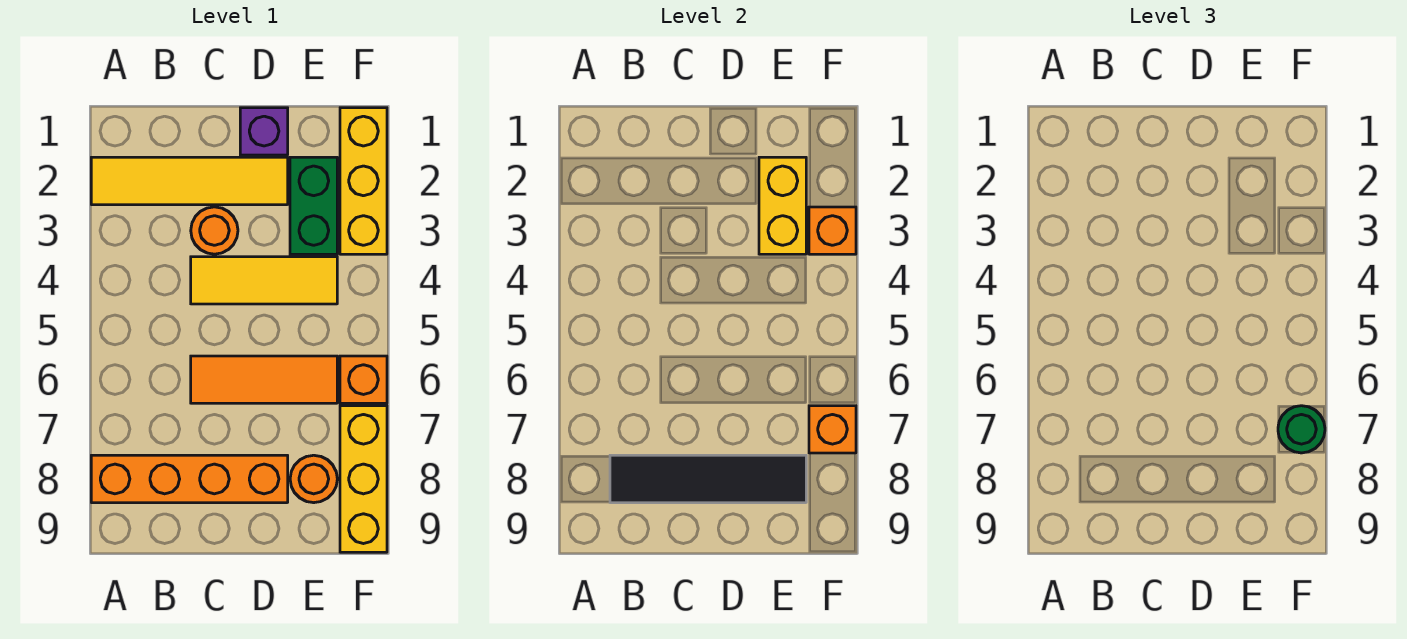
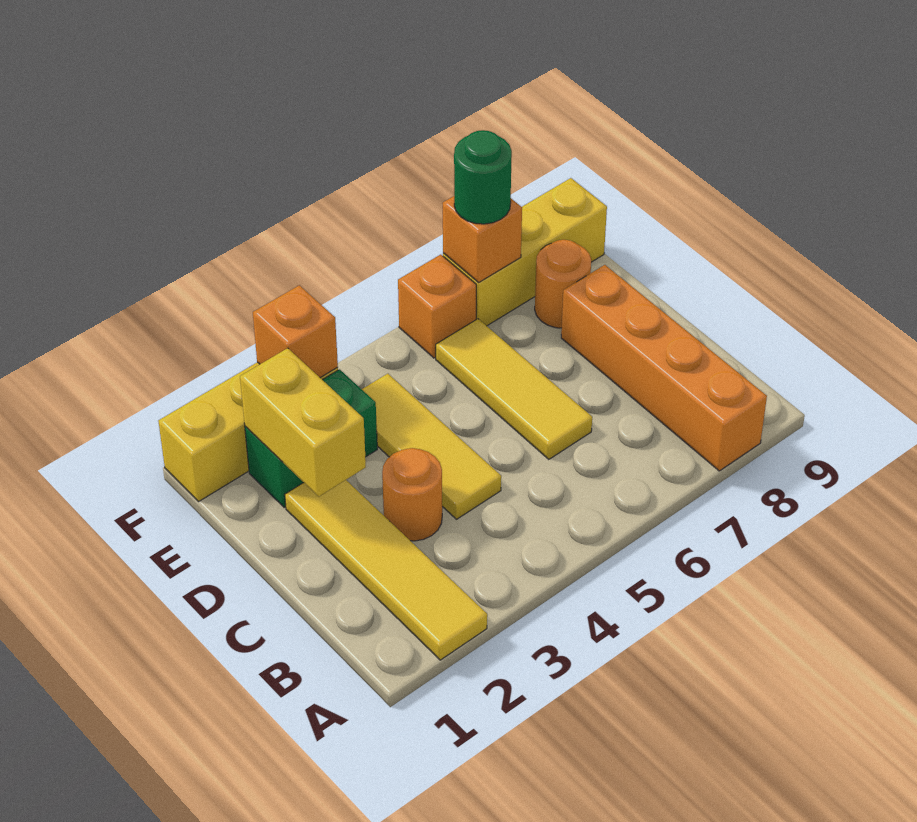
black tile B8:E8 level 2 -> none
orange tile C6:E6 level 1 -> yellow tile C6:E6 level 1
purple brick D1 level 1 -> none
yellow brick E2:E3 level 2 -> yellow brick D2:E2 level 2

